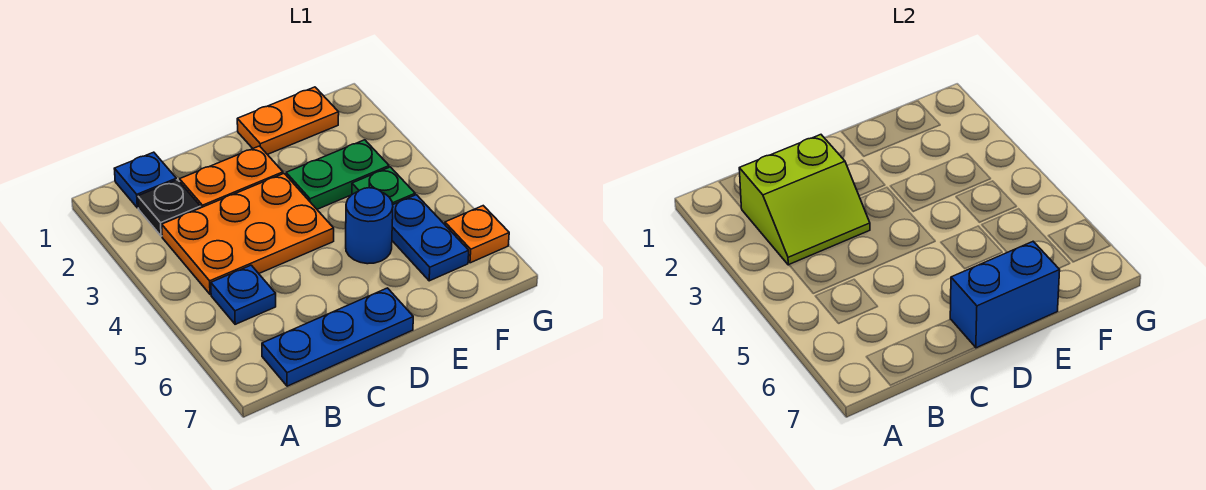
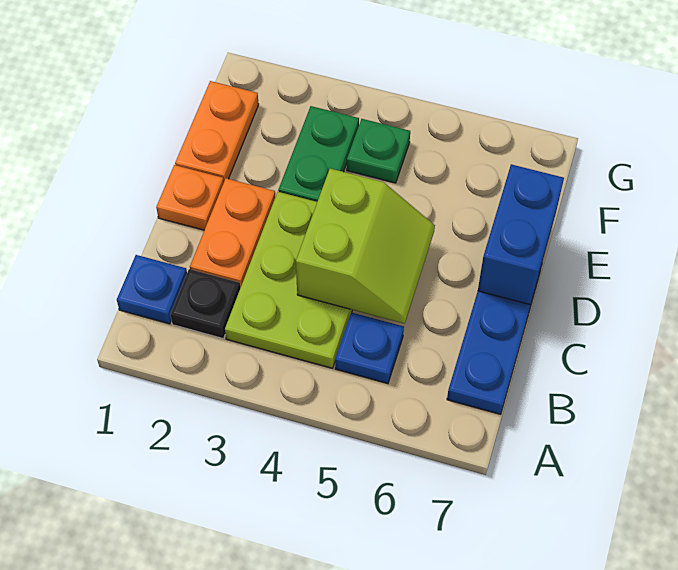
lime slope B2:C3 level 2 top 2 -> lime slope C4:D5 level 2 top 4
orange plate B3:D4 level 1 -> lime plate B3:D4 level 1
blue round brick E5 level 1 -> none
blue plate F5:F6 level 1 -> none
orange plate G6 level 1 -> orange plate D1 level 1

